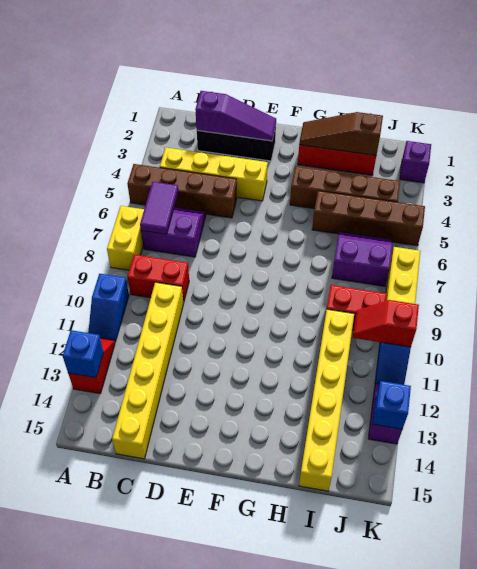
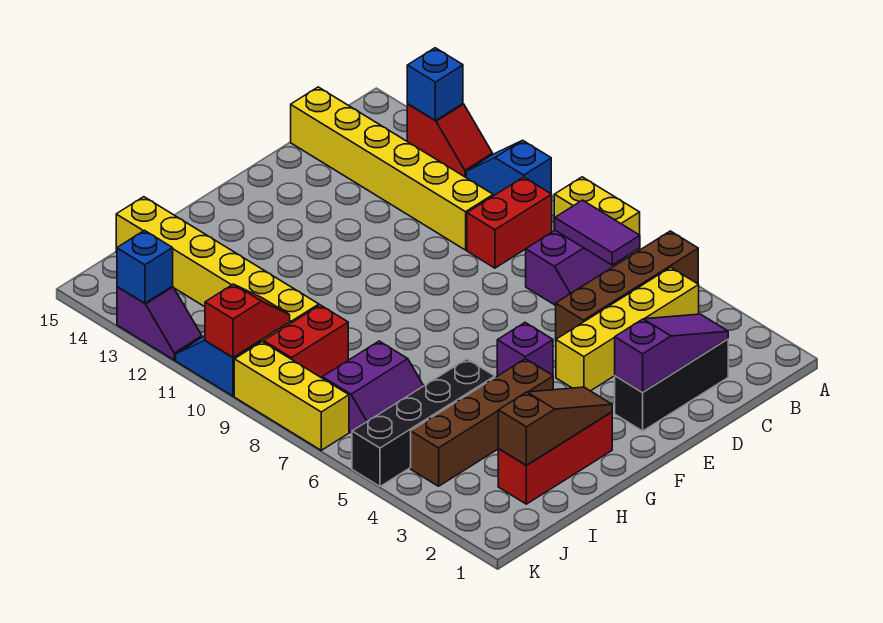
purple slope C2:E2 level 2 top C -> purple slope C2:E2 level 2 top E
brown brick H5:K5 level 1 -> black brick H5:K5 level 1
purple brick K2 level 1 -> purple brick F5 level 1

